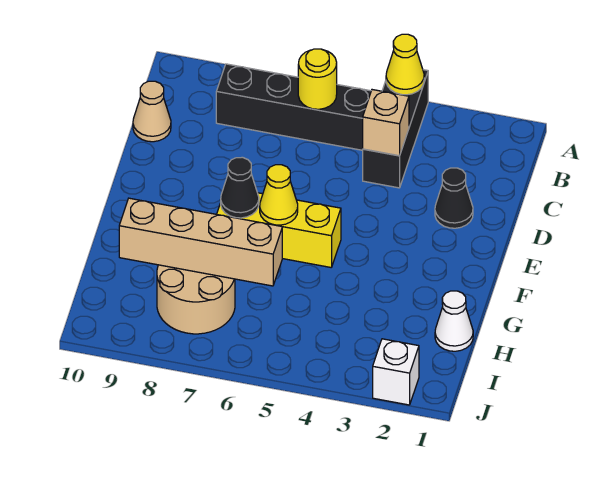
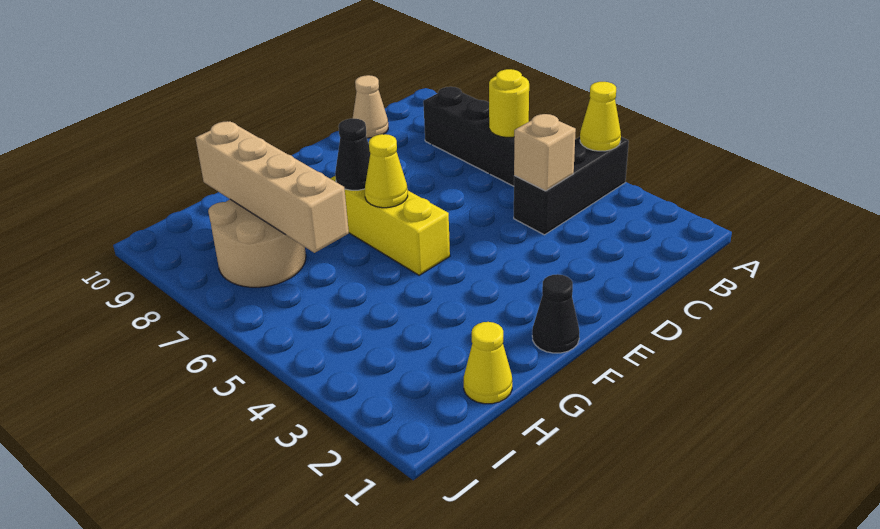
black cone D2 level 1 -> black cone F1 level 1
white cone H1 level 1 -> yellow cone H1 level 1
white brick J2 level 1 -> none

